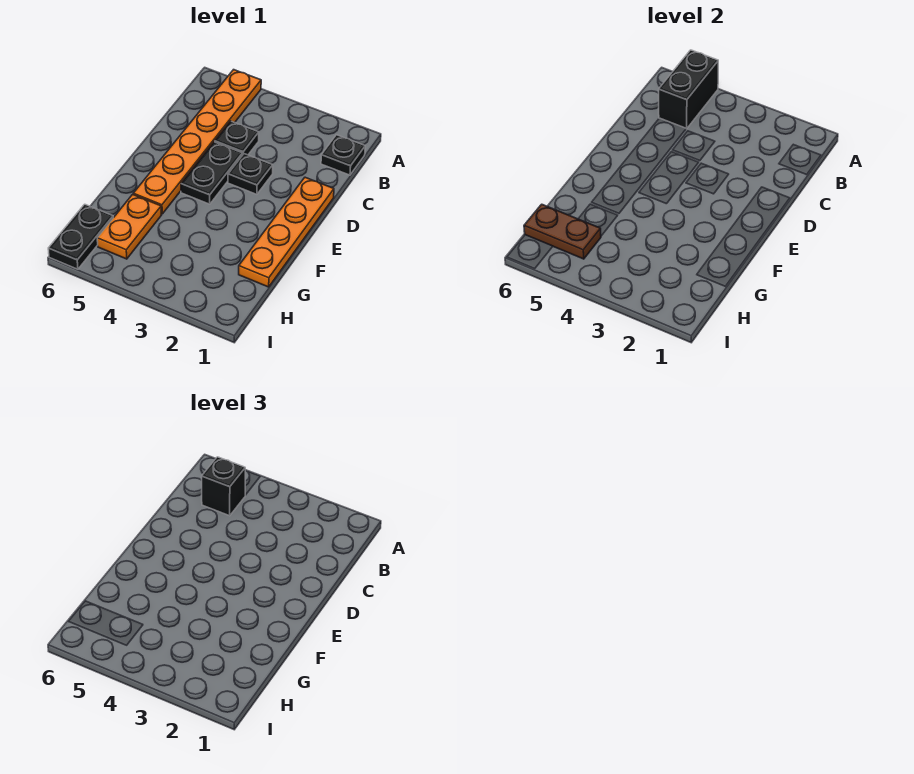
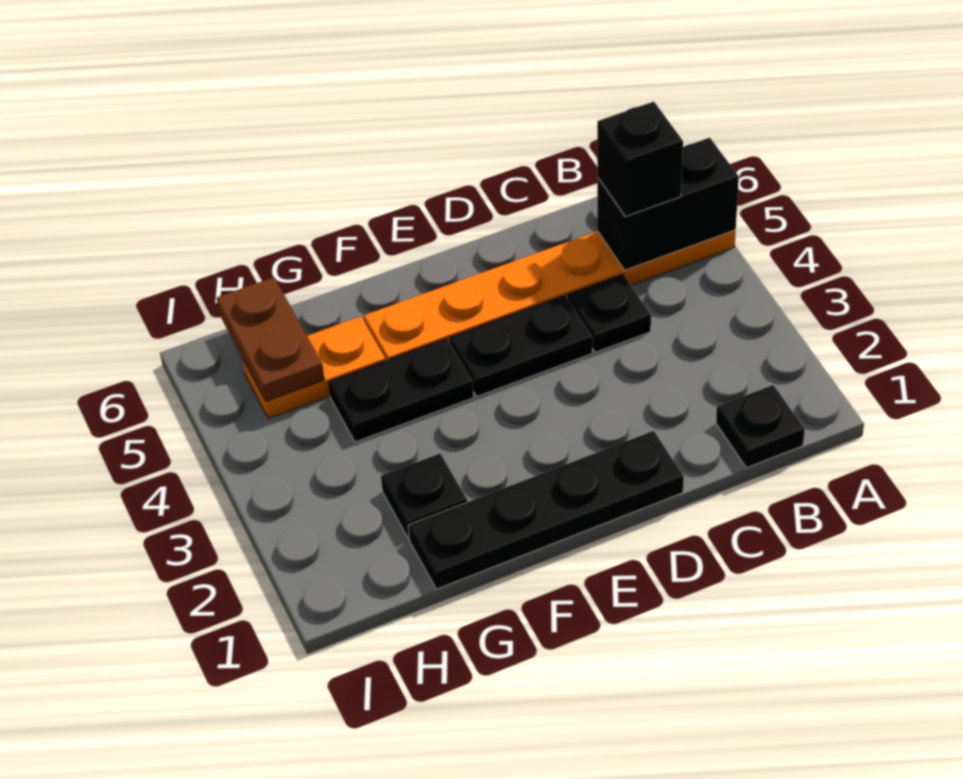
orange plate D1:G1 level 1 -> black plate D1:G1 level 1
black plate D3 level 1 -> black plate G2 level 1
black plate H6:I6 level 1 -> black plate F4:G4 level 1

